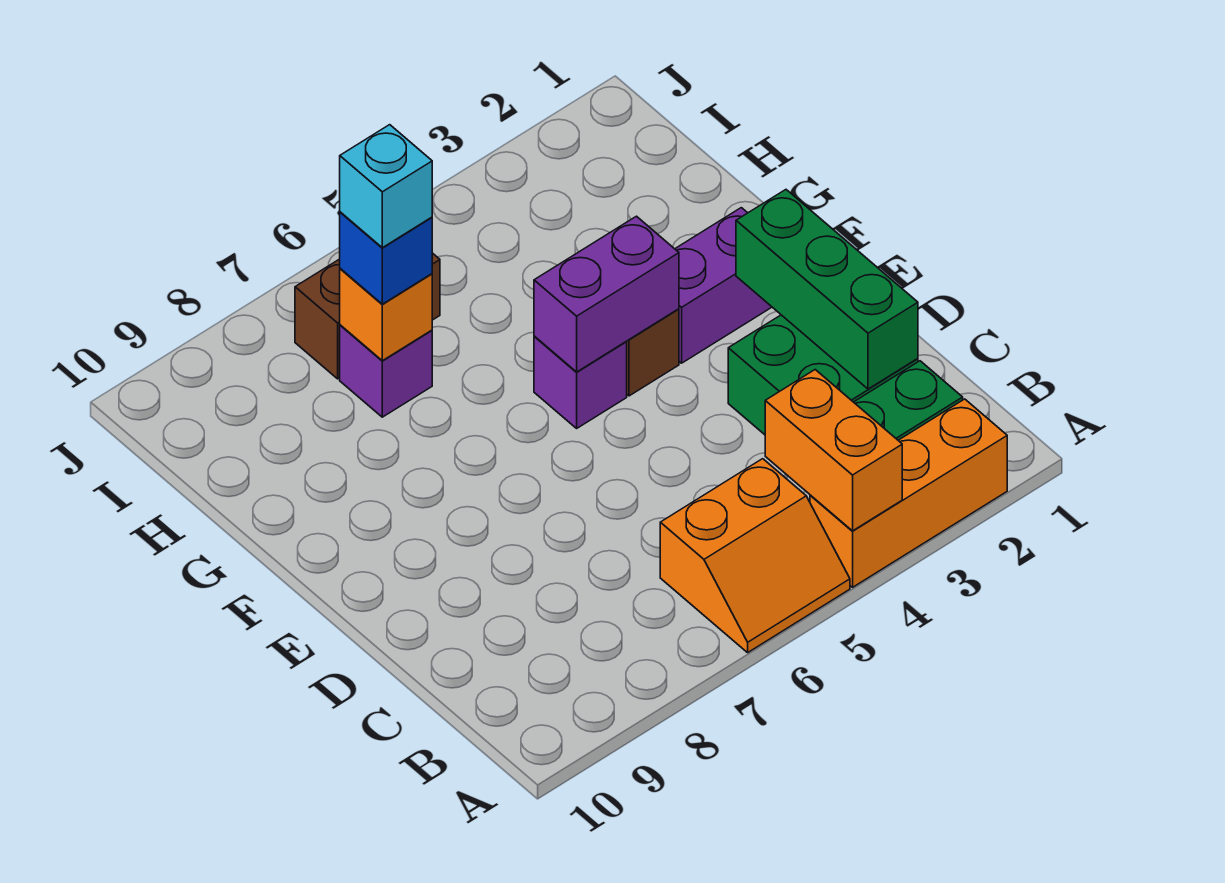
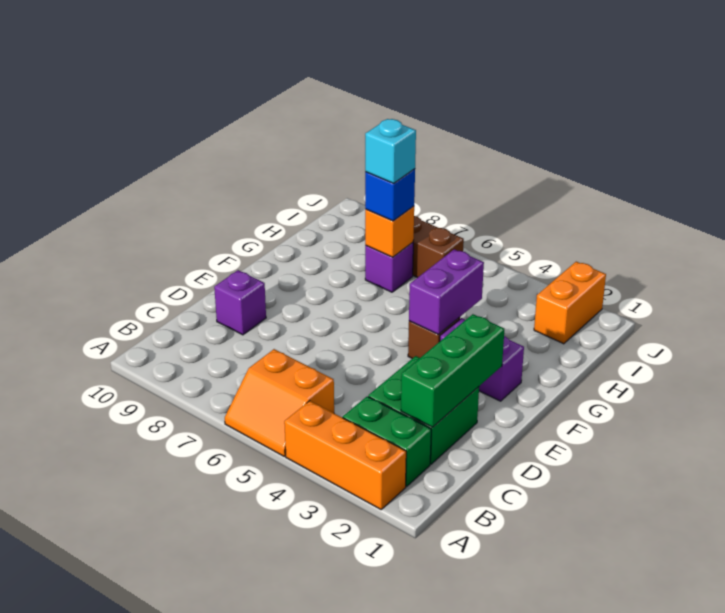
orange brick A4:B4 level 2 -> orange brick I2:J2 level 1
purple brick F4:F5 level 2 -> purple brick F4:G4 level 2
purple brick F5 level 1 -> purple brick D9 level 1

